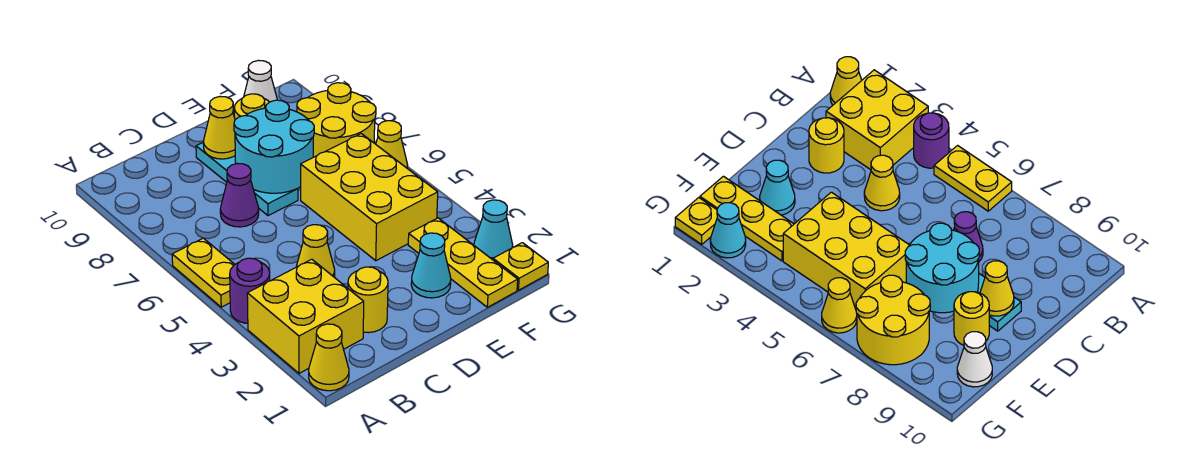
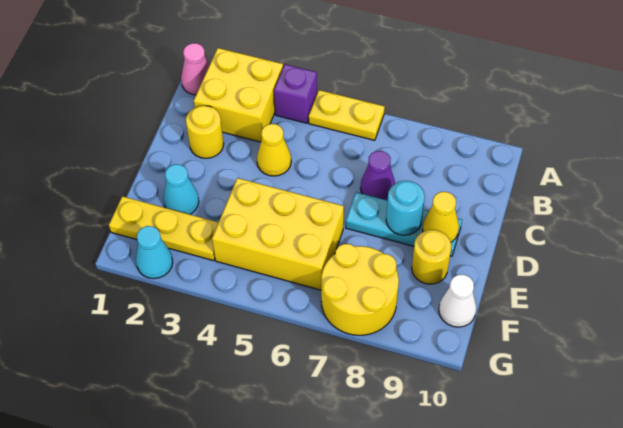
yellow cone A1 level 1 -> pink cone A1 level 1
purple round brick A4 level 1 -> purple brick A4 level 1
cyan round brick D7:E8 level 2 -> cyan round brick D8 level 2
yellow plate G1 level 1 -> none
yellow cone G6 level 1 -> none

